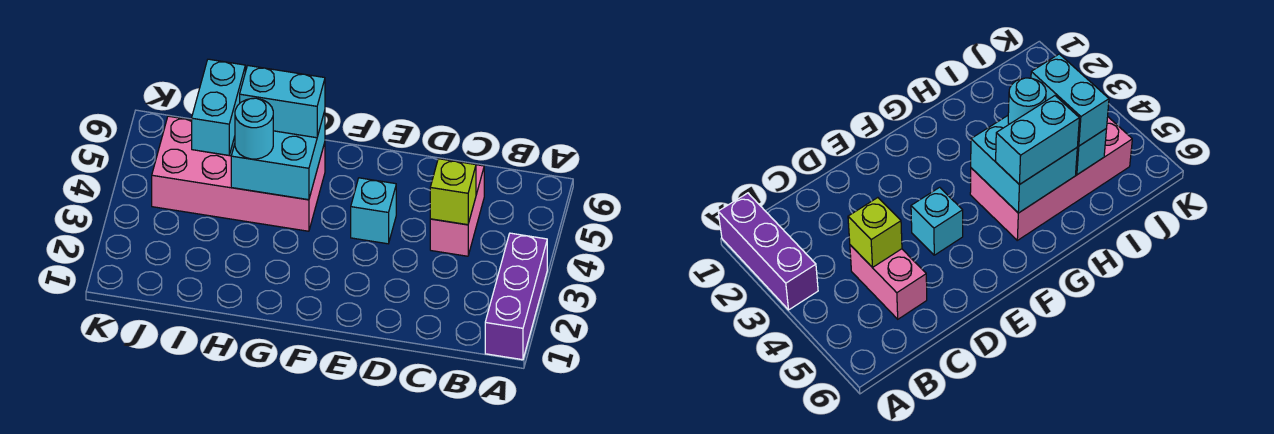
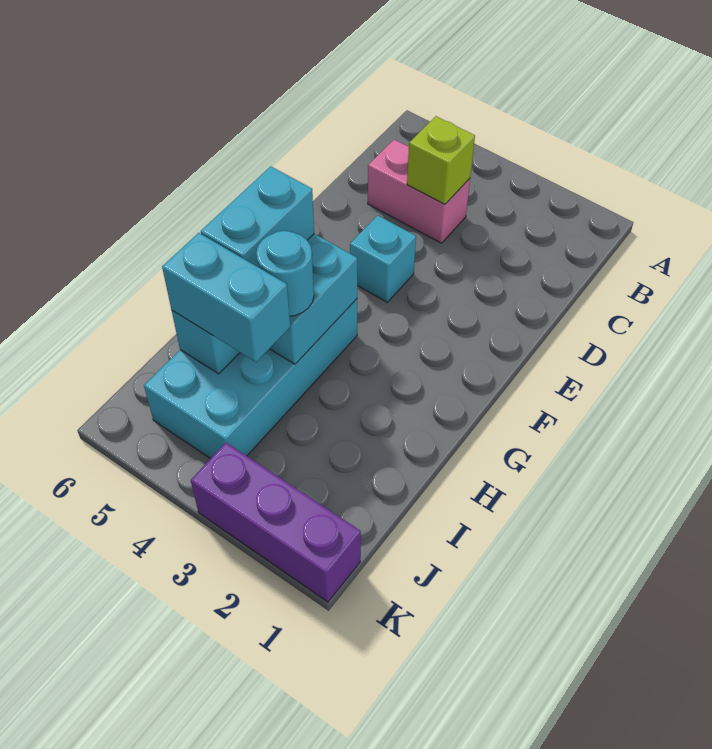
purple brick A1:A3 level 1 -> purple brick K1:K3 level 1
pink brick G4:J5 level 1 -> cyan brick G4:J5 level 1

